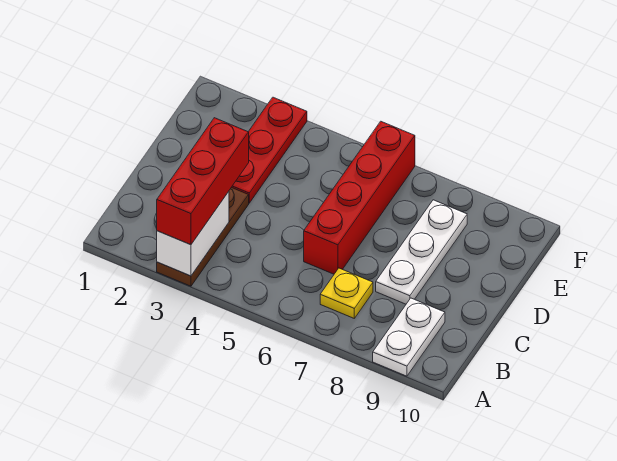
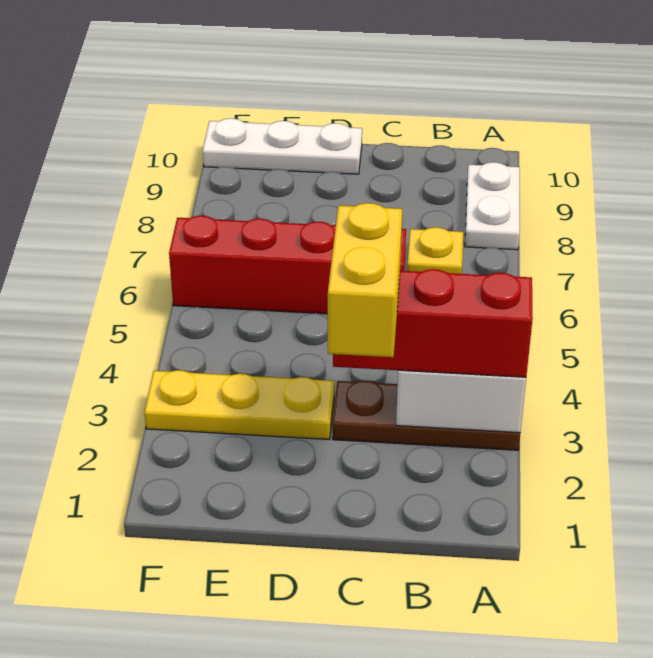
white plate A9:B9 level 1 -> white plate A8:A9 level 1
none -> yellow brick C2:C3 level 4
white plate C8:E8 level 1 -> white plate D10:F10 level 1
red plate D3:F3 level 1 -> yellow plate D3:F3 level 1

